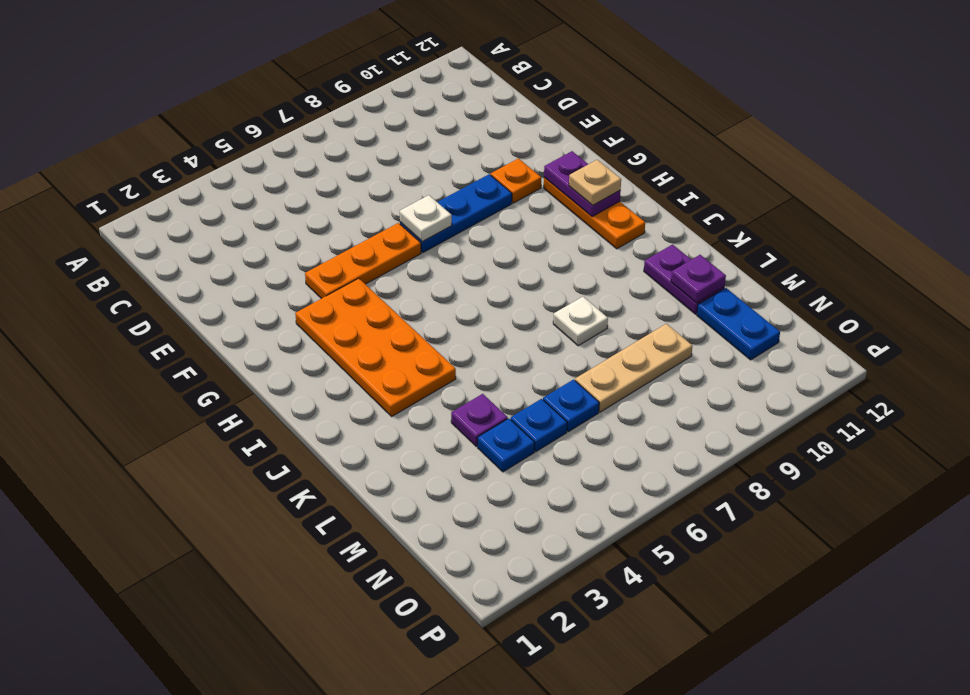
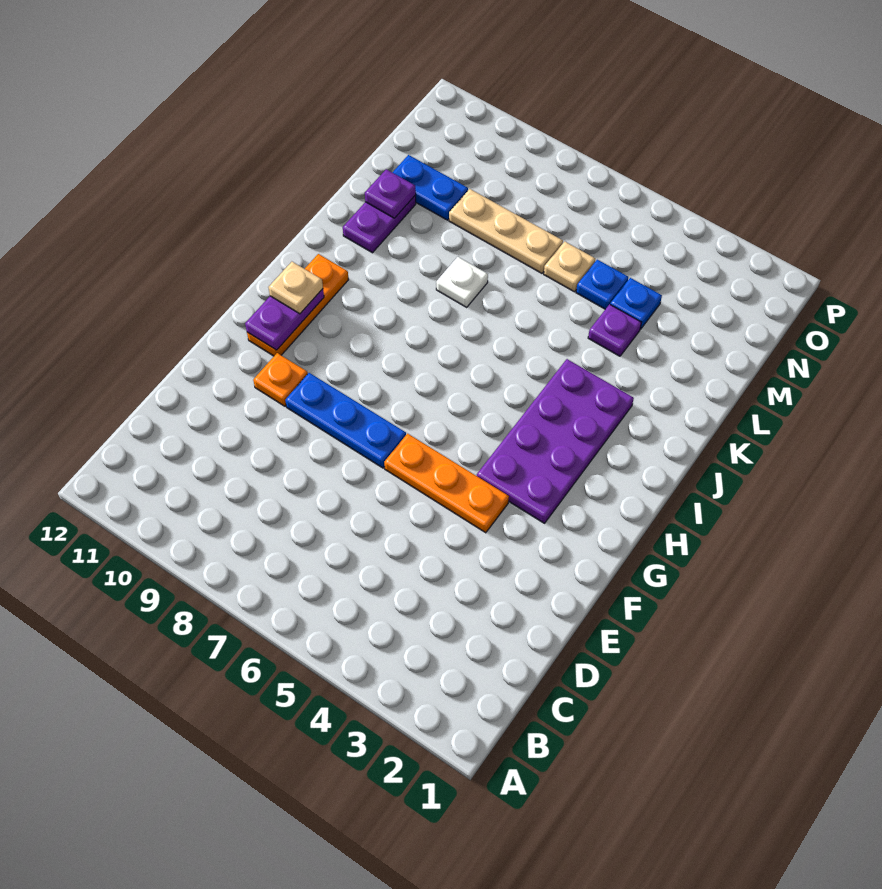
white plate F7 level 2 -> none
orange plate G3:J4 level 1 -> purple plate G3:J4 level 1
blue plate M6 level 1 -> tan plate M6 level 1
blue plate M11:N11 level 1 -> blue plate M10:M11 level 1

